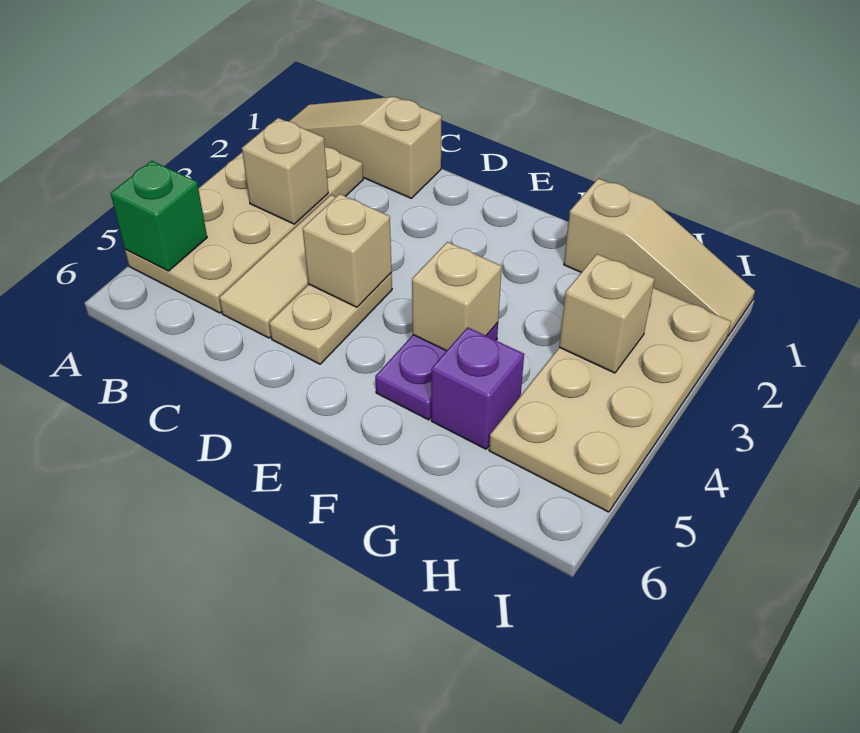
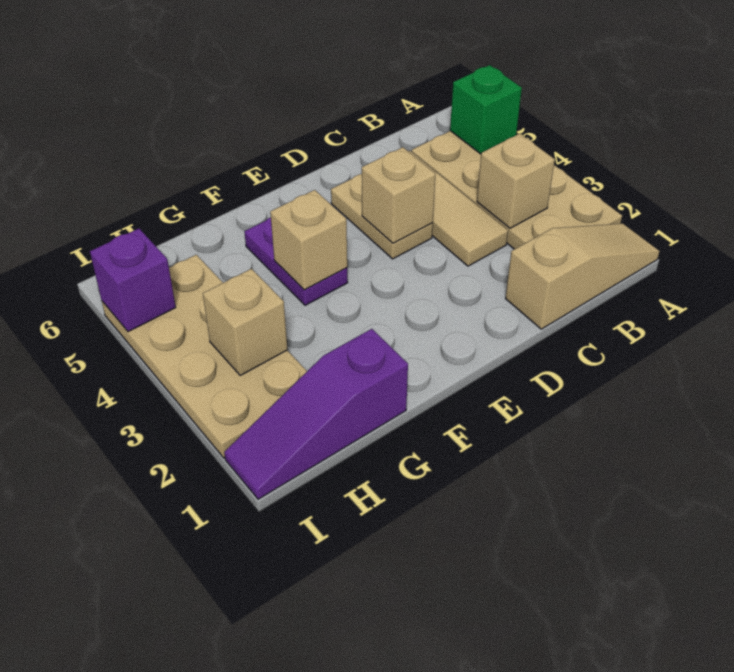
tan slope G1:I1 level 1 top G -> purple slope G1:I1 level 1 top G
purple brick G5 level 1 -> purple brick I5 level 2

